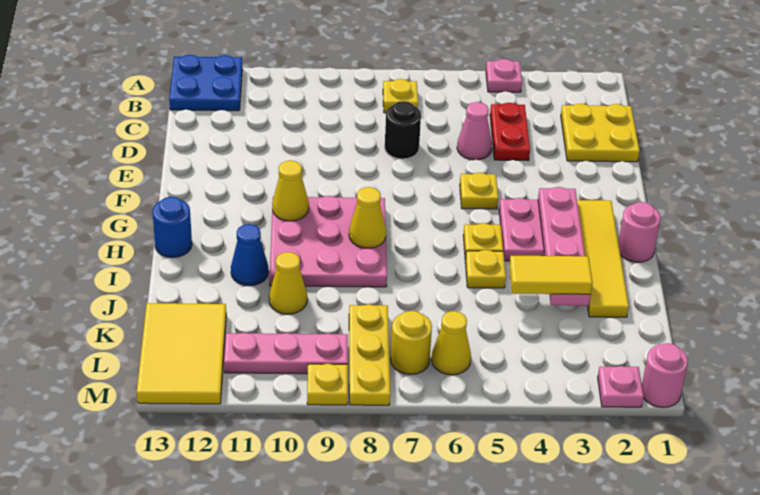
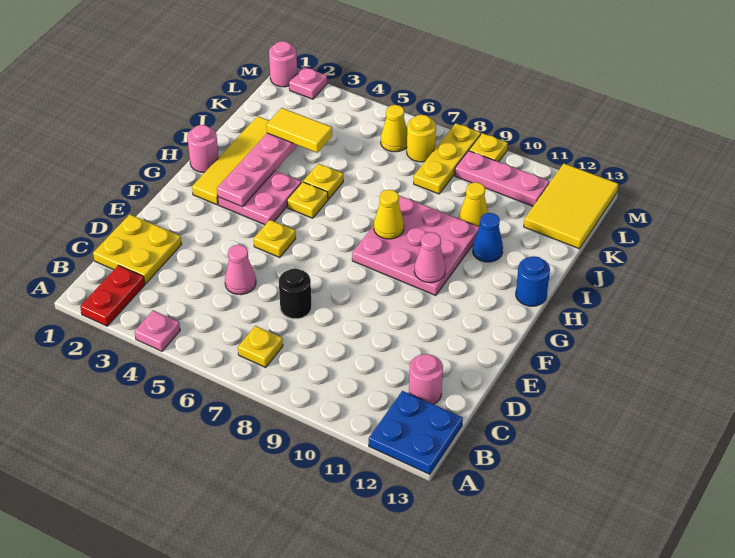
red plate C4:D4 level 1 -> red plate A2:B2 level 1
none -> pink round brick C12 level 1
yellow cone G10 level 2 -> pink cone G10 level 2

